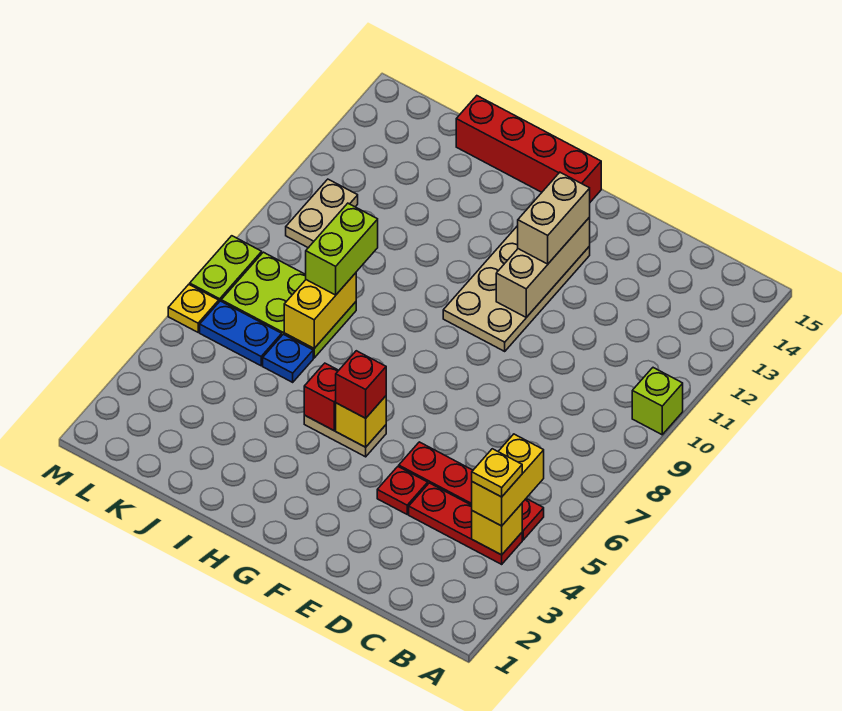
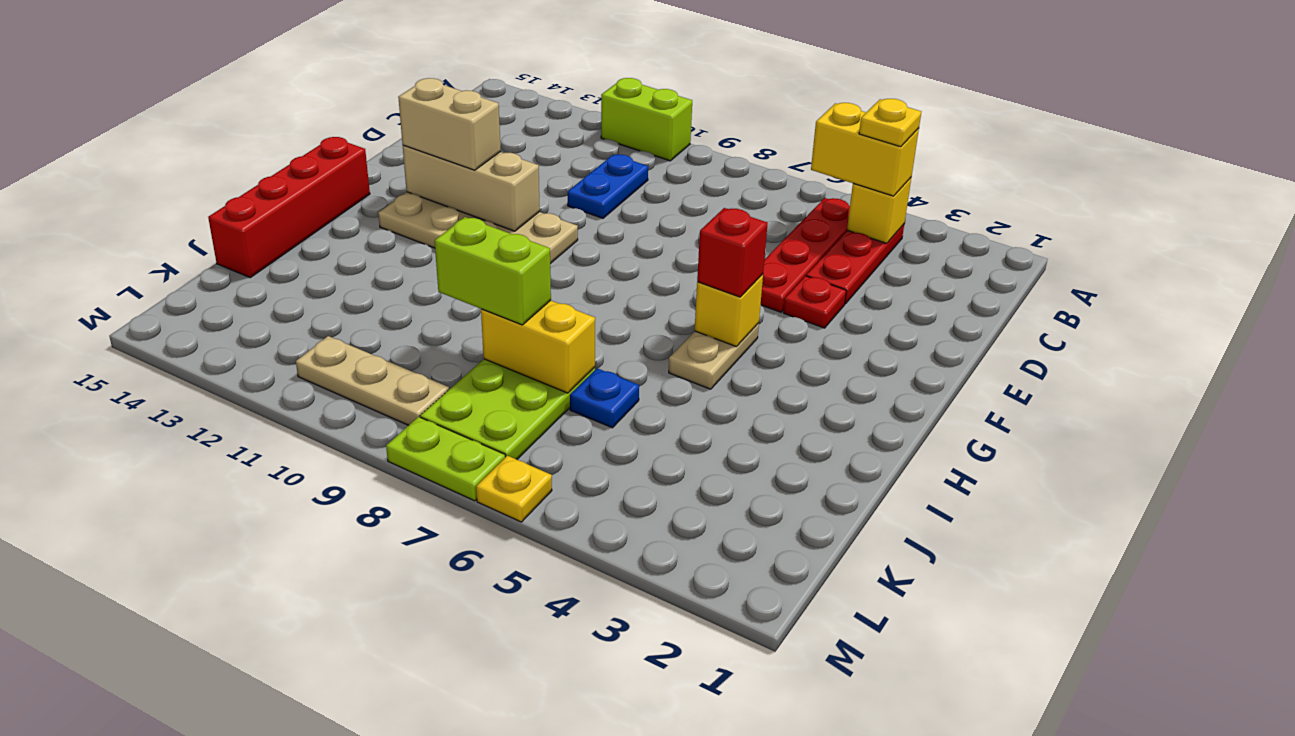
lime brick A10 level 1 -> lime brick A10:A11 level 1
red brick H5 level 2 -> none
blue plate K6:L6 level 1 -> blue plate C10:D10 level 1
tan plate L10:L11 level 1 -> tan plate L9:L11 level 1

